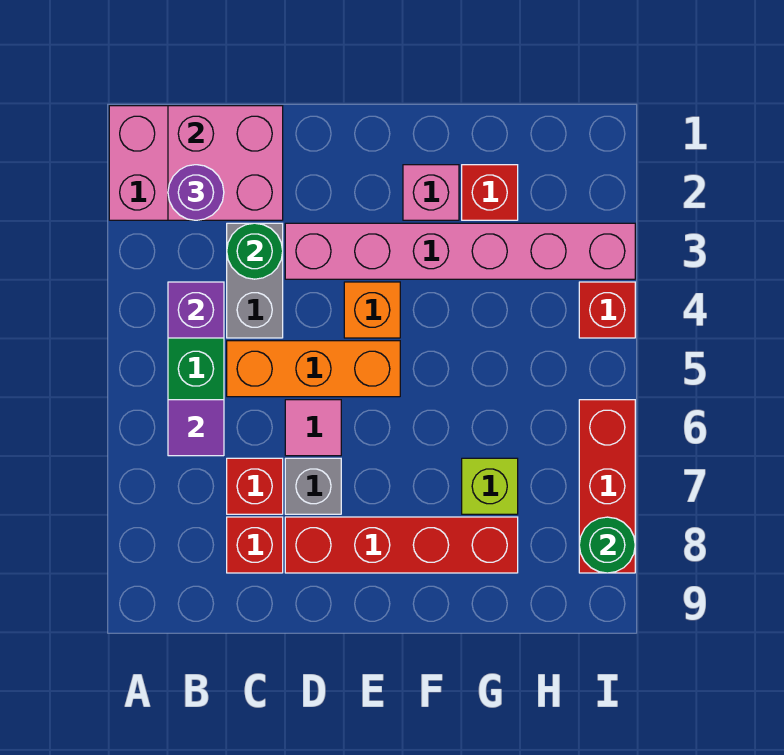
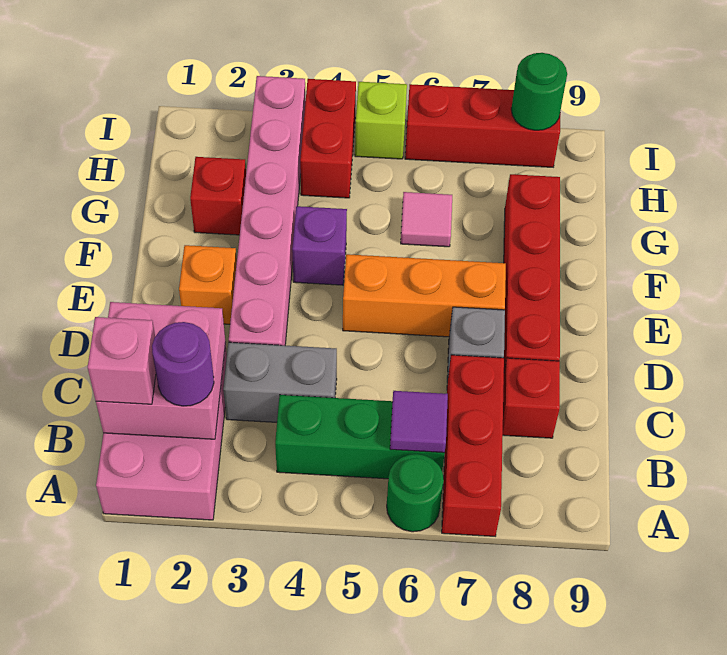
purple brick B4 level 2 -> purple brick F4 level 1
green round brick C3 level 2 -> green round brick A6 level 1
orange brick C5:E5 level 1 -> orange brick E5:E7 level 1
red brick C7 level 1 -> red brick A7:C7 level 1
pink tile D6 level 1 -> pink tile G6 level 1
orange brick E4 level 1 -> orange brick E2 level 1
pink brick F2 level 1 -> pink brick B1 level 3
lime brick G7 level 1 -> lime brick I5 level 1
red brick I4 level 1 -> red brick H4:I4 level 1

